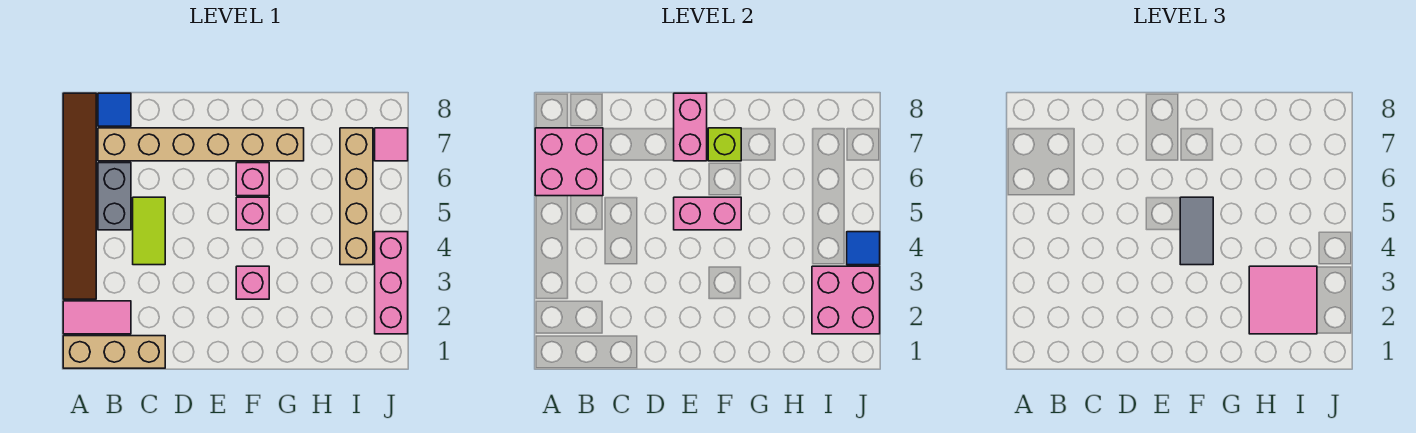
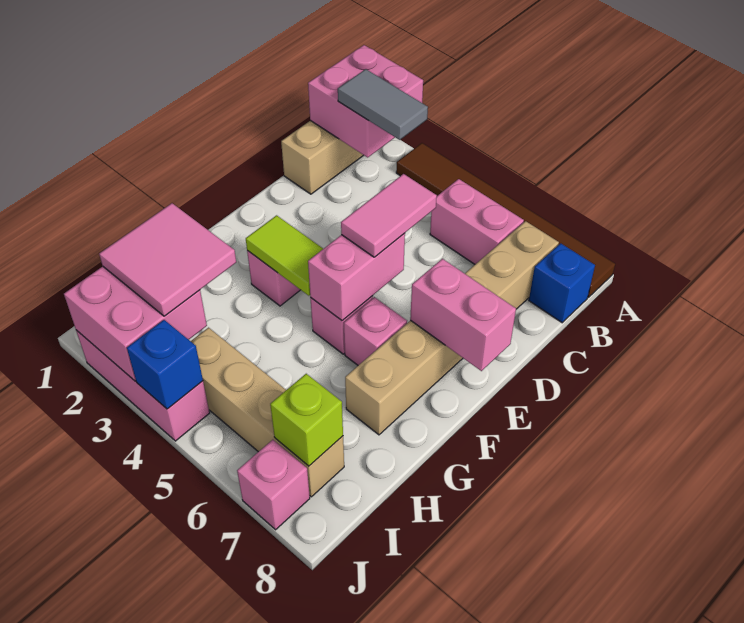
pink tile A2:B2 level 1 -> pink tile D5:E5 level 3
pink brick A6:B7 level 2 -> pink brick A1:B2 level 2
grey brick B5:B6 level 1 -> pink brick B5:B6 level 1
blue tile B8 level 1 -> blue brick B8 level 1
lime tile C4:C5 level 1 -> lime tile F3:F4 level 2
grey tile F4:F5 level 3 -> grey tile B2:B3 level 3
lime brick F7 level 2 -> lime brick I7 level 2
blue tile J4 level 2 -> blue brick J4 level 2
pink tile J7 level 1 -> pink brick J7 level 1

